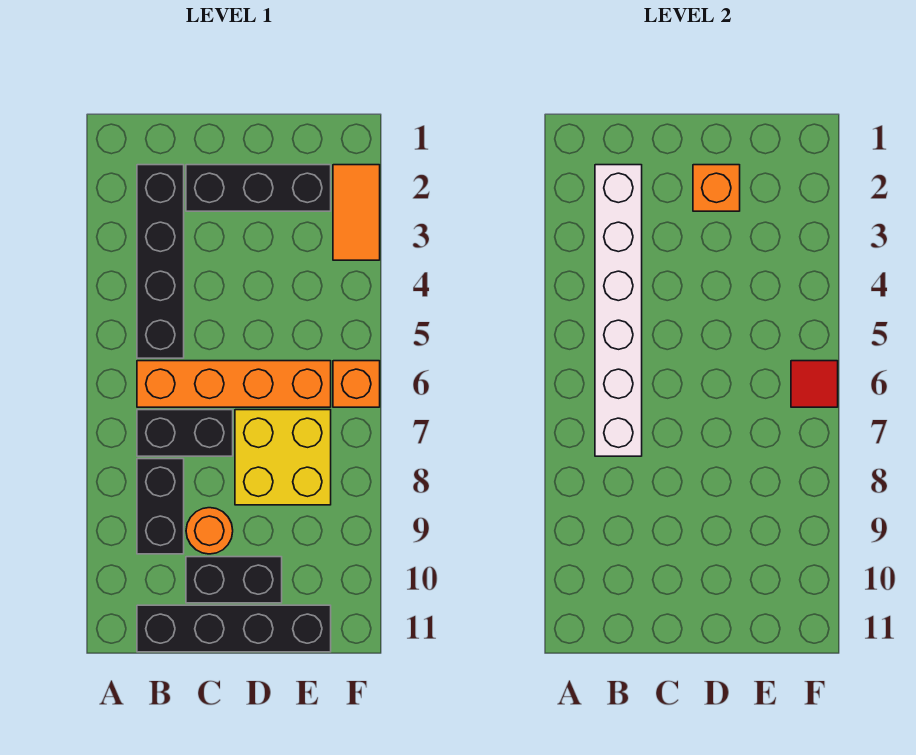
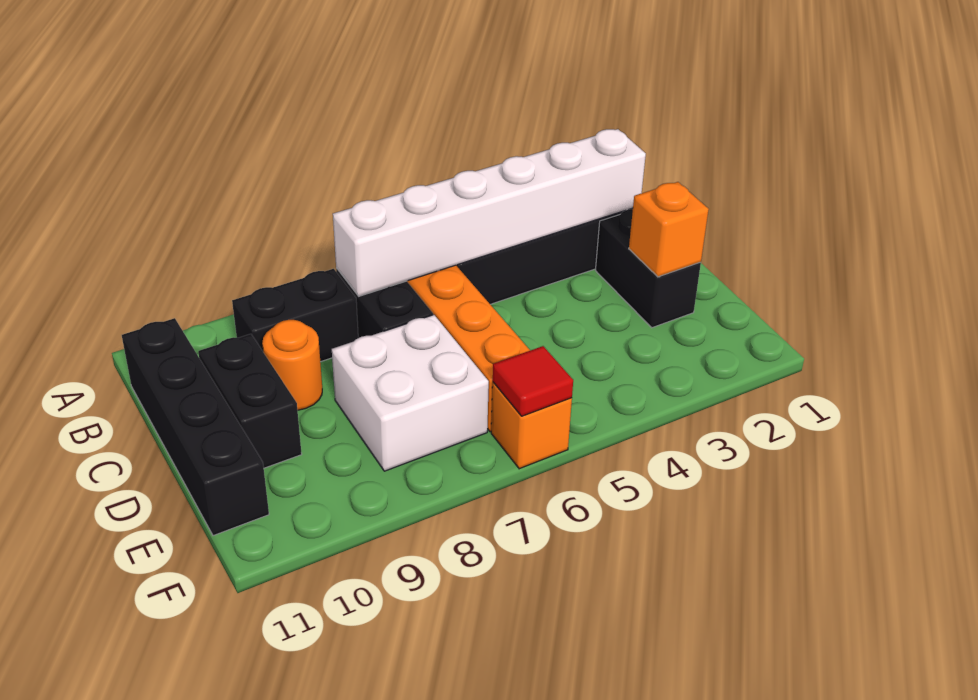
black brick C2:E2 level 1 -> black brick C2:D2 level 1
yellow brick D7:E8 level 1 -> white brick D7:E8 level 1
orange tile F2:F3 level 1 -> none

